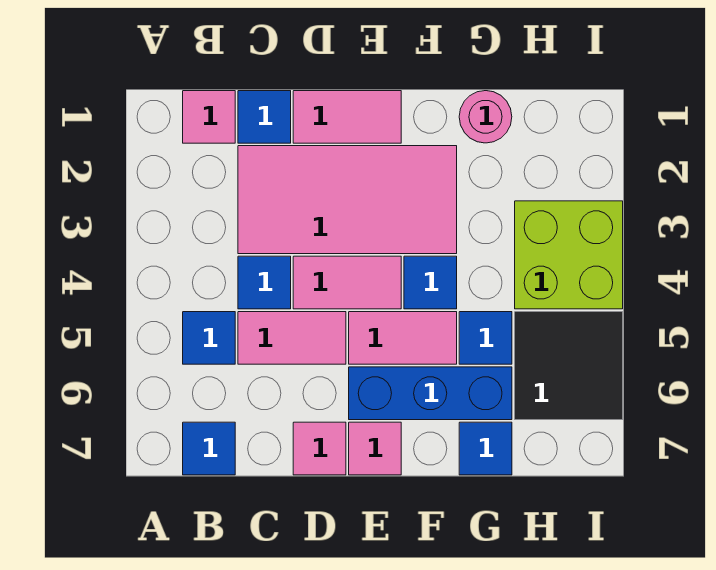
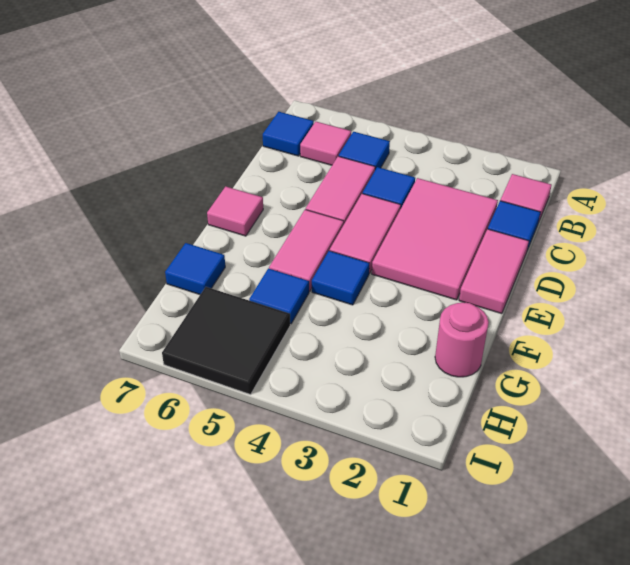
pink tile C2:F3 level 1 -> pink tile C2:E3 level 1
pink tile D7 level 1 -> pink tile B6 level 1
blue brick E6:G6 level 1 -> none
lime brick H3:I4 level 1 -> none

